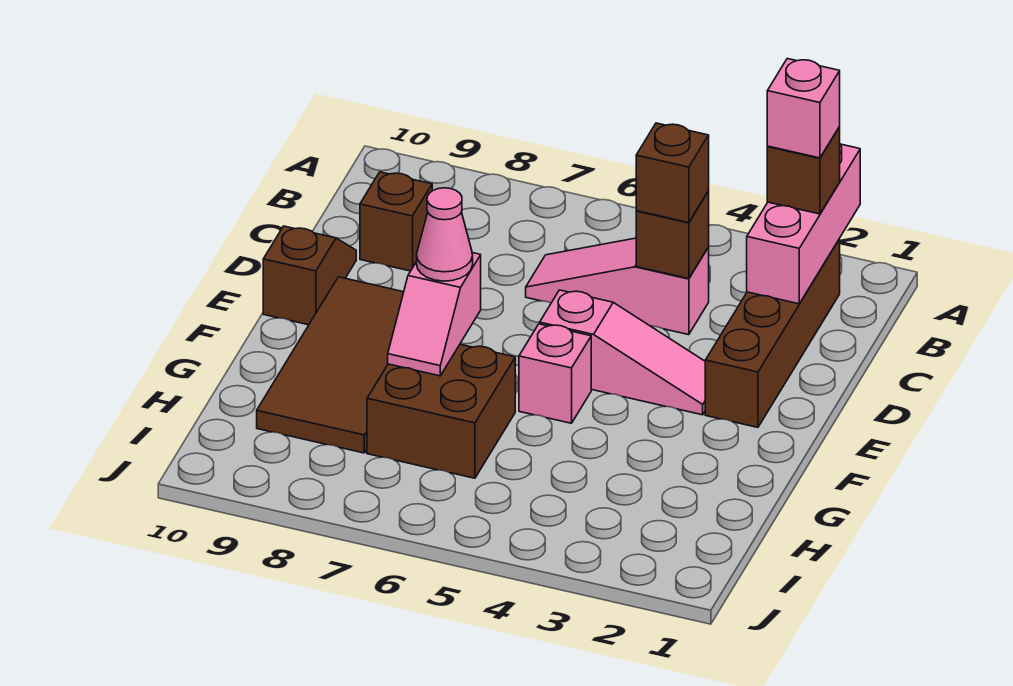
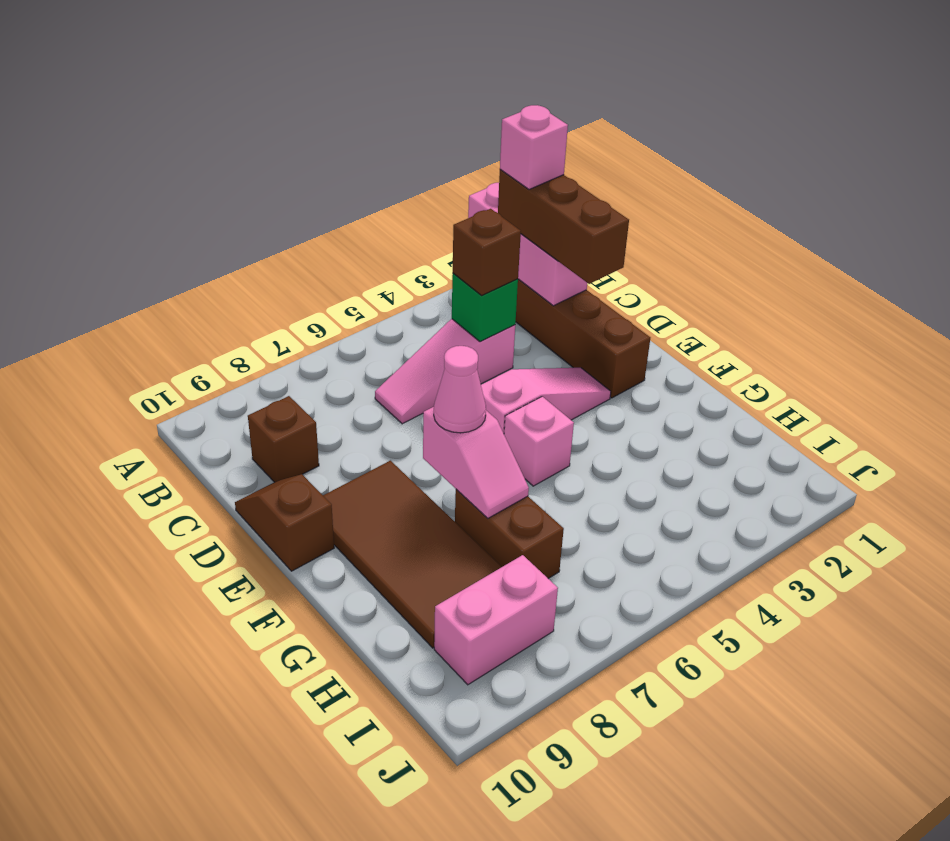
brown brick B2 level 3 -> brown brick B2:D2 level 3
brown brick C4 level 2 -> green brick C4 level 2
brown brick G6:H7 level 1 -> brown brick G7:H7 level 1
none -> pink brick I8:I9 level 1

